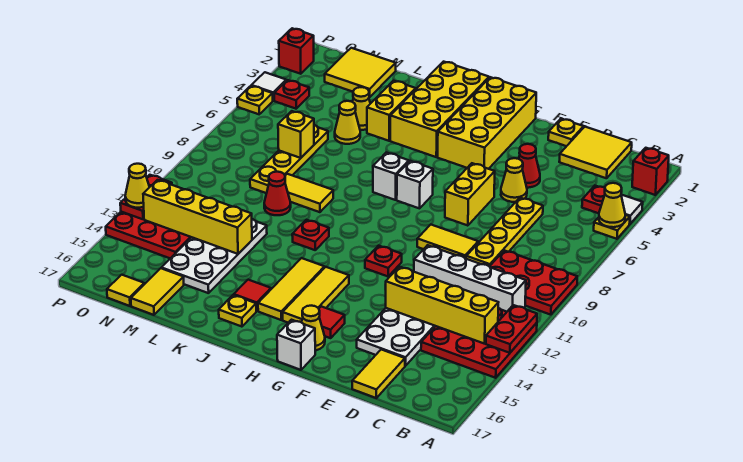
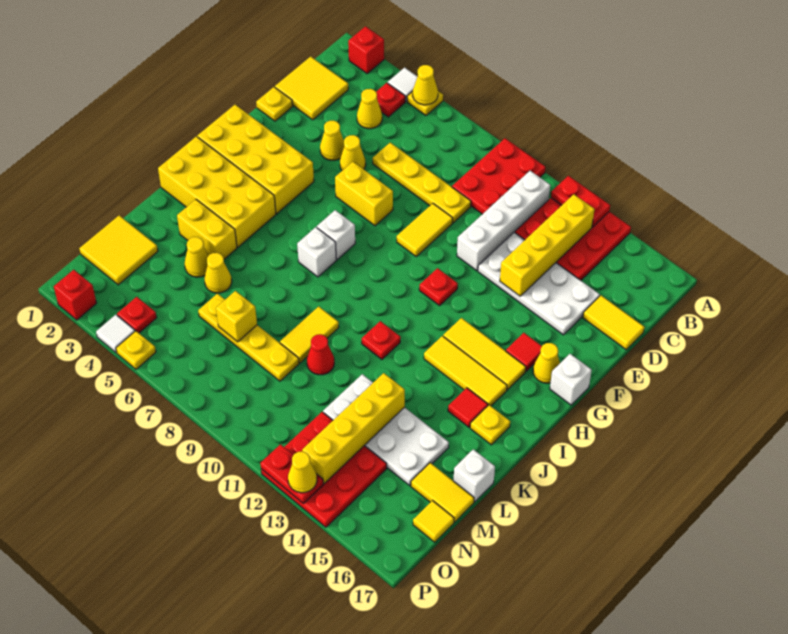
none -> yellow cone C4 level 1
red cone E4 level 1 -> yellow cone E4 level 1
none -> white brick L17 level 1

